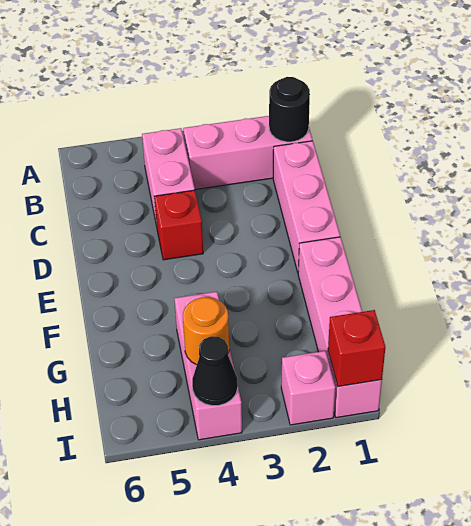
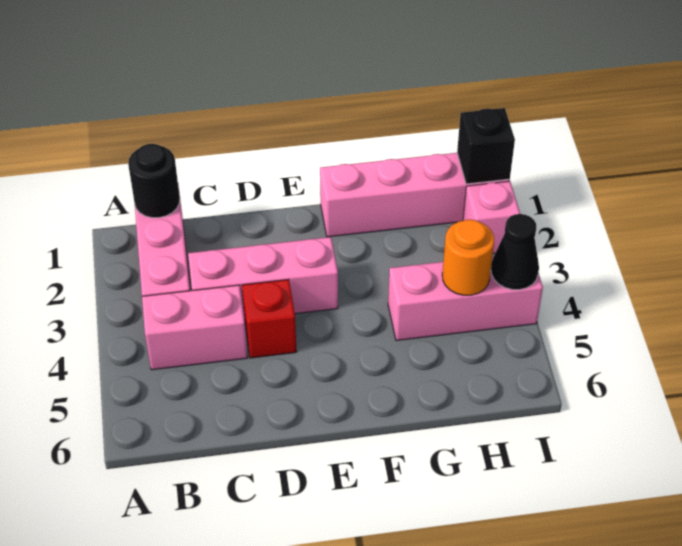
pink brick C1:E1 level 1 -> pink brick C3:E3 level 1
red brick I1 level 2 -> black brick I1 level 2

